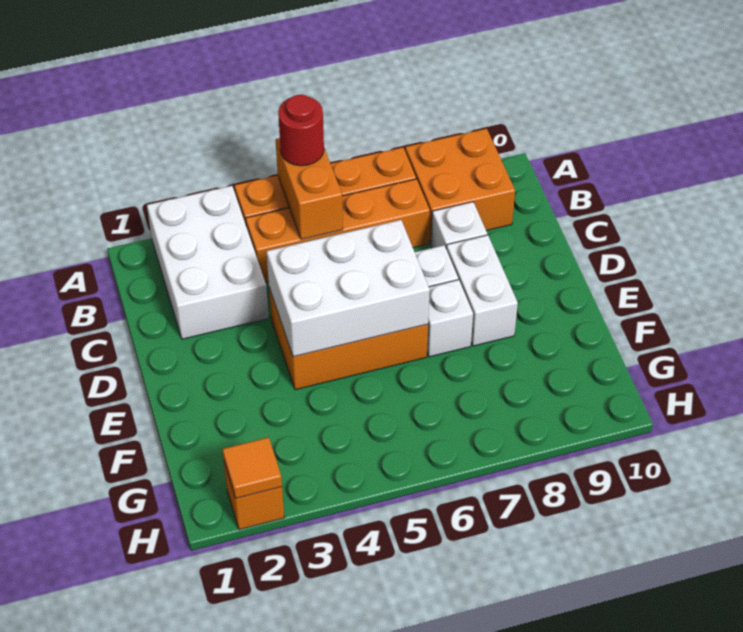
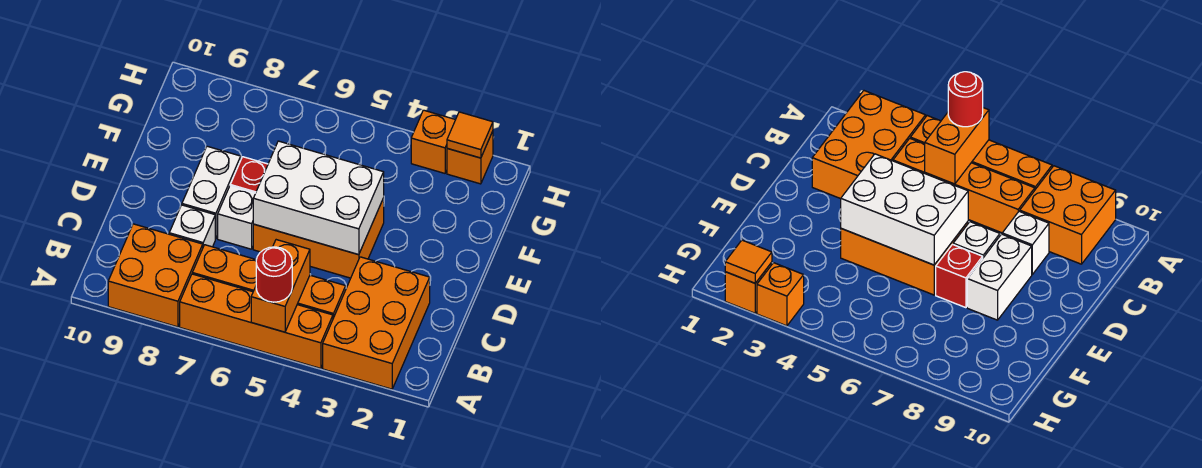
white brick A2:C3 level 1 -> orange brick A2:C3 level 1
white brick E7 level 1 -> red brick E7 level 1
none -> orange brick H3 level 1

